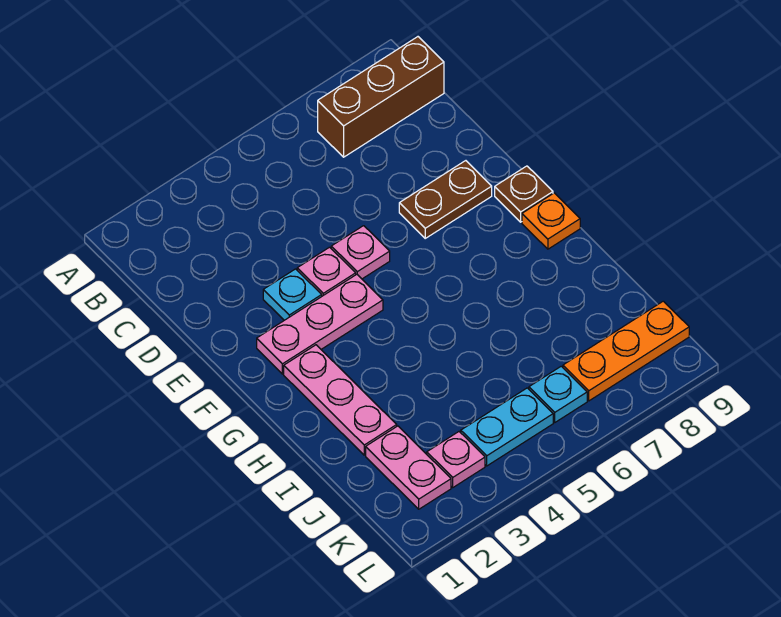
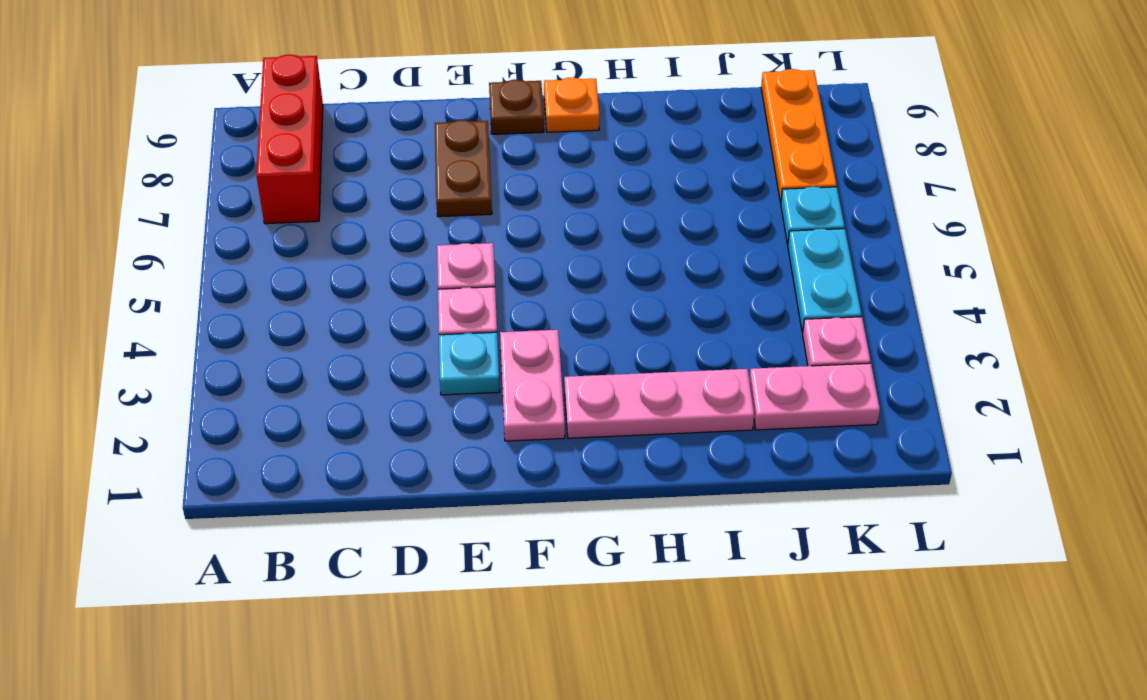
brown brick B7:B9 level 1 -> red brick B7:B9 level 1
pink plate F2:F4 level 1 -> pink plate F2:F3 level 1

